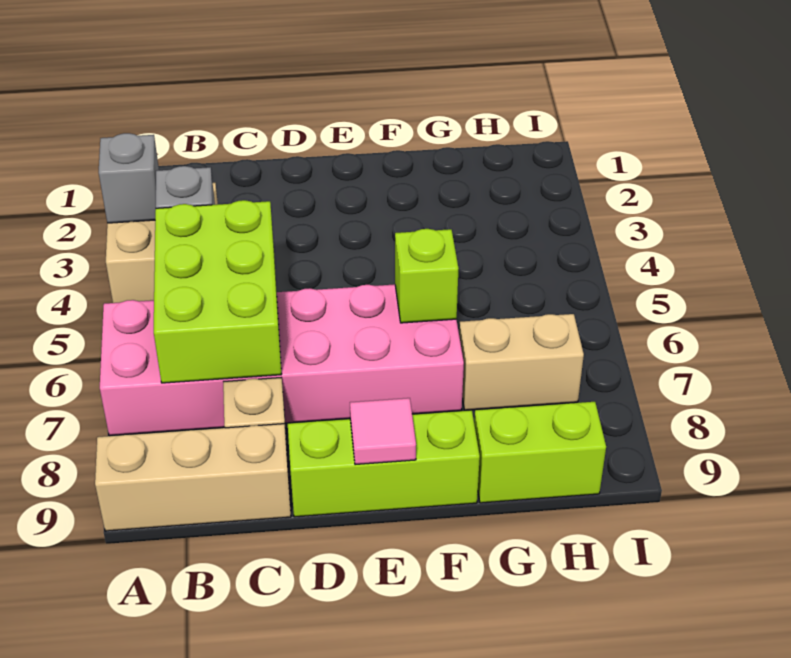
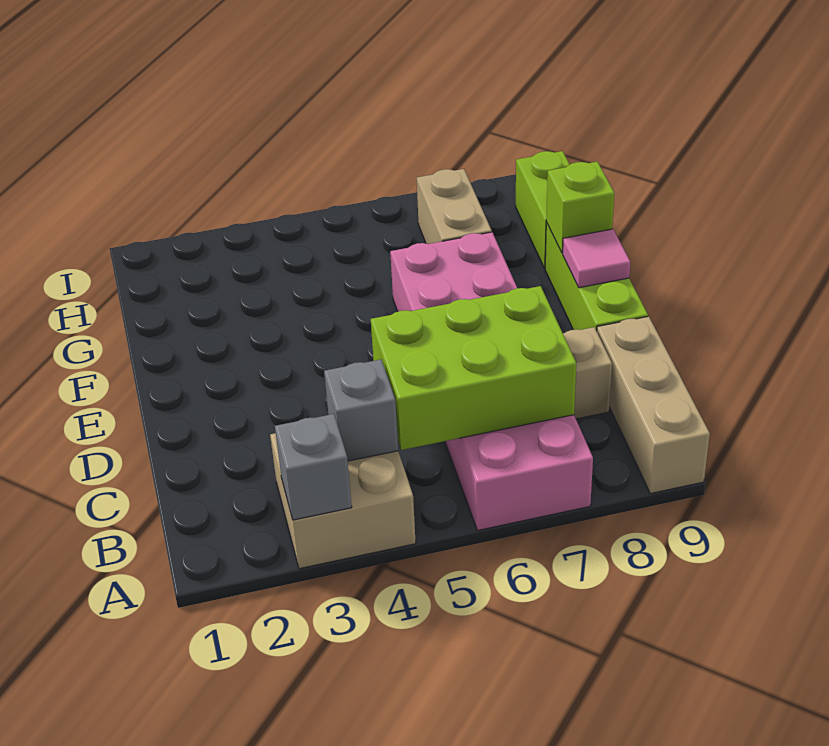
lime brick F6 level 2 -> lime brick F9 level 2

